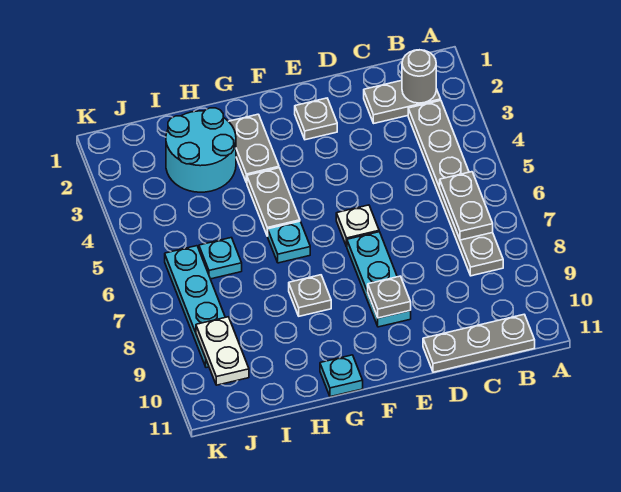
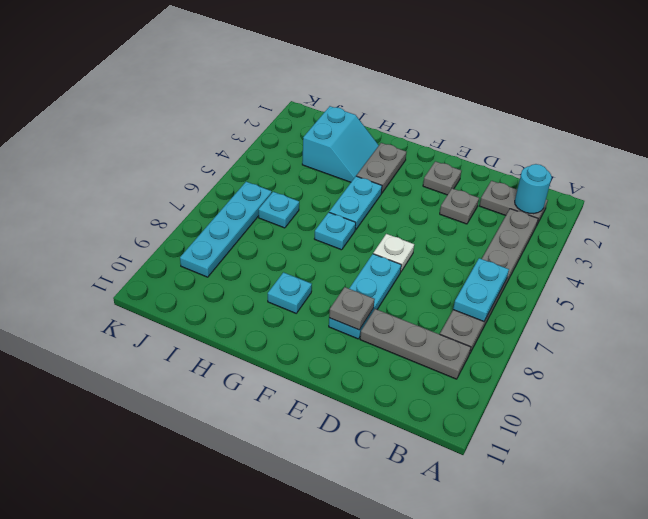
grey round brick B2 level 2 -> cyan round brick B2 level 2
grey plate B6:B7 level 2 -> cyan plate B6:B7 level 2
grey plate B11:D11 level 1 -> grey plate B9:D9 level 1
grey plate G4:G5 level 1 -> cyan plate G4:G5 level 1
grey plate G8 level 1 -> grey plate D3 level 1
cyan plate G11 level 1 -> cyan plate G9 level 1
cyan round brick H2:I3 level 1 -> cyan slope H2:I3 level 1 top I
white plate J9:J10 level 2 -> none

